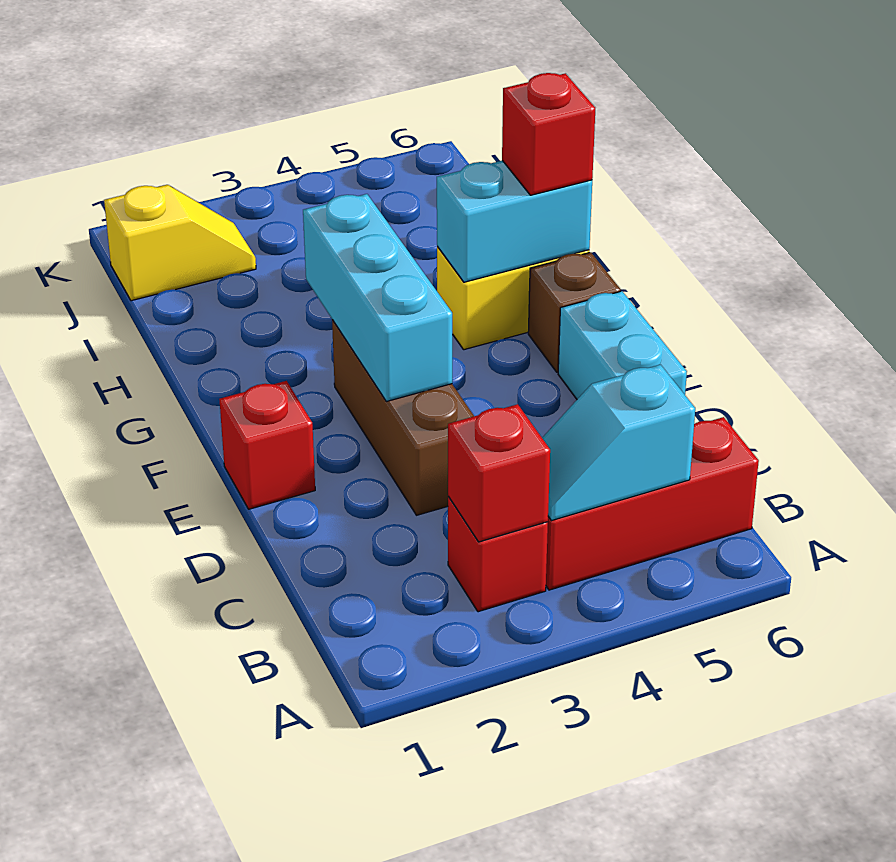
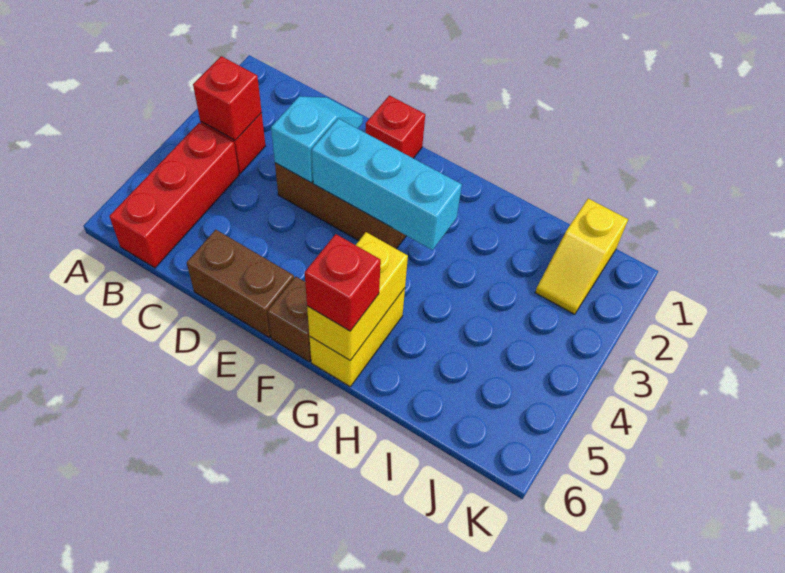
cyan slope B4:B5 level 2 top 5 -> cyan slope D2:D3 level 2 top 3
cyan brick D6:E6 level 1 -> brown brick D6:E6 level 1
cyan brick G5:G6 level 2 -> yellow brick G5:G6 level 2

